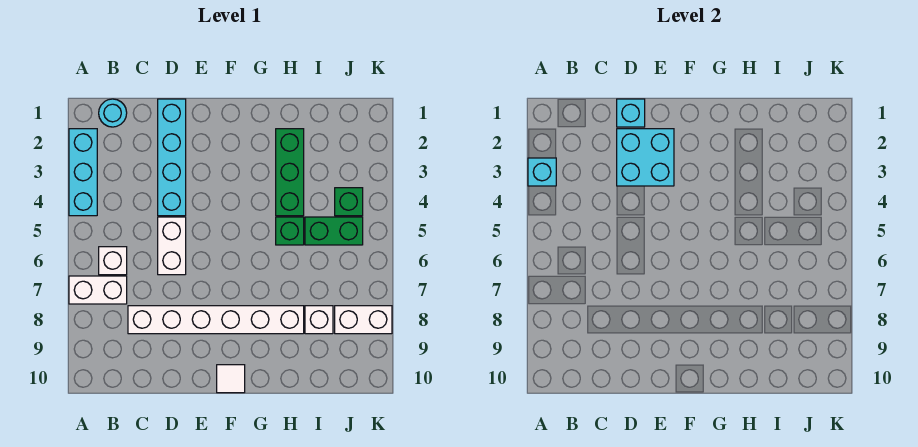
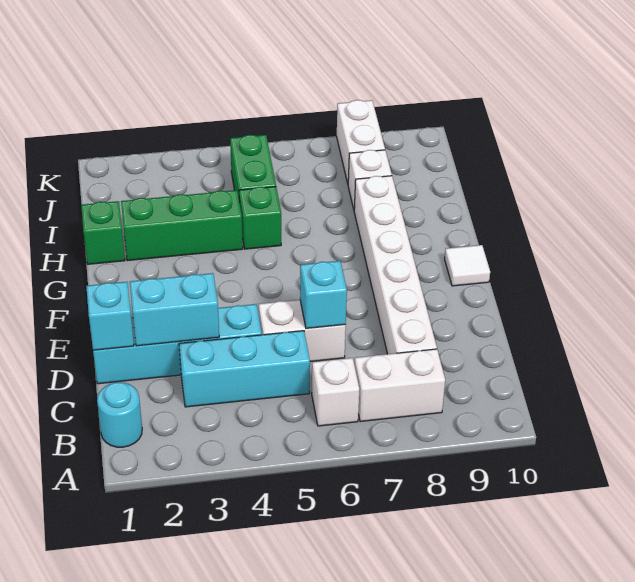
cyan brick A2:A4 level 1 -> cyan brick C3:C5 level 1
cyan brick A3 level 2 -> cyan brick D6 level 2
white brick A7:B7 level 1 -> white brick B7:B8 level 1
cyan brick D2:E3 level 2 -> cyan brick D2:D3 level 2
green brick J4 level 1 -> green brick H1 level 1

